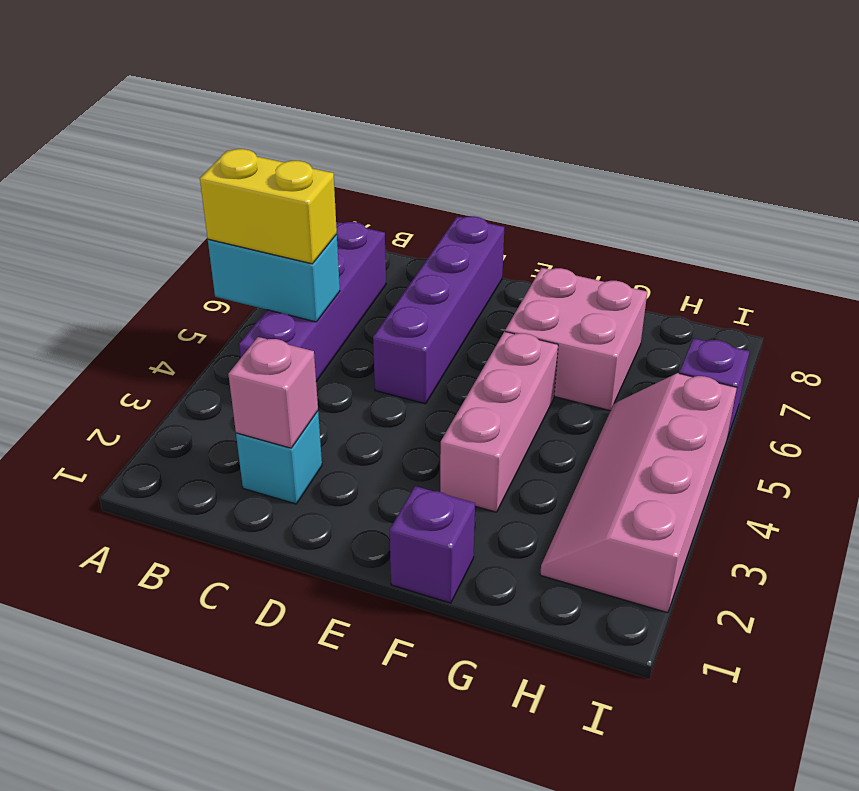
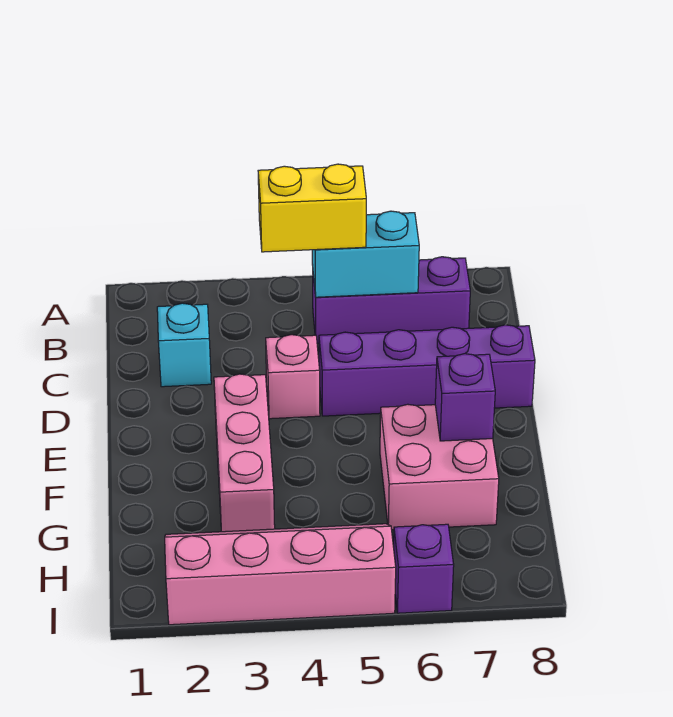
cyan brick A5:B5 level 2 -> cyan brick B5:B6 level 2
yellow brick A5:B5 level 3 -> yellow brick B4:B5 level 3
purple brick B4:B7 level 1 -> purple brick B5:B7 level 1
pink brick C2 level 2 -> pink brick D4 level 1
purple brick F1 level 1 -> purple brick F7 level 2
pink brick F3:F5 level 1 -> pink brick E3:G3 level 1

